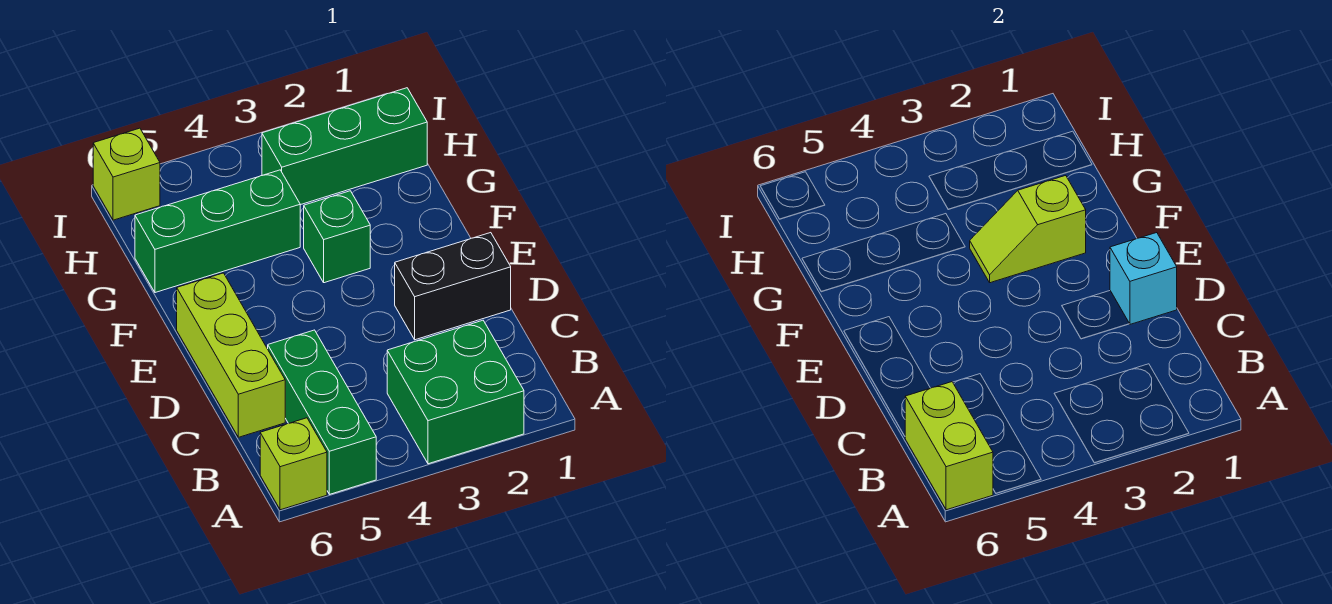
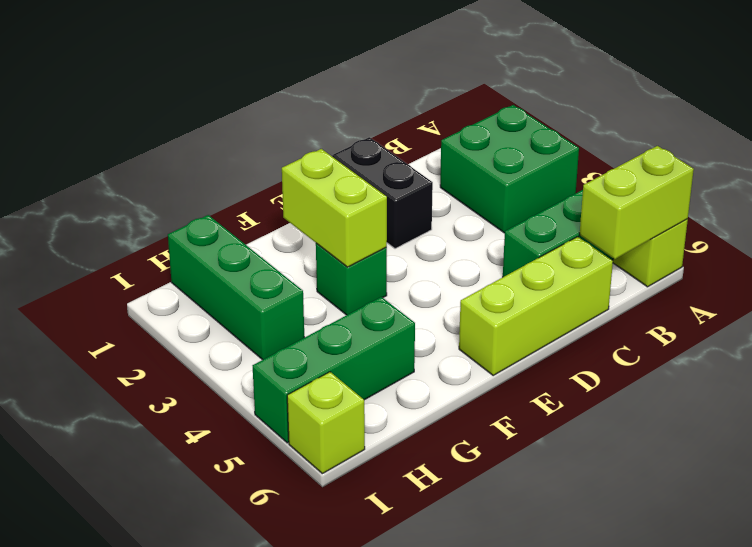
cyan brick D1 level 2 -> none
lime slope F2:F3 level 2 top 2 -> lime brick F2:F3 level 2
green brick G4:G6 level 1 -> green brick G5:I5 level 1

